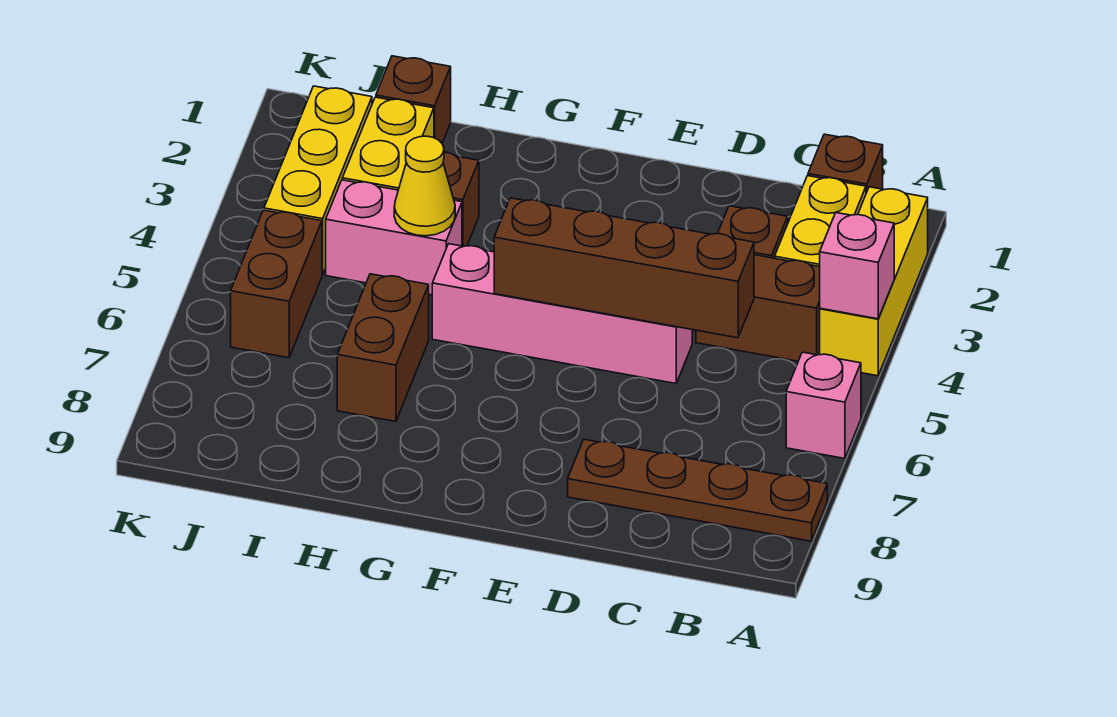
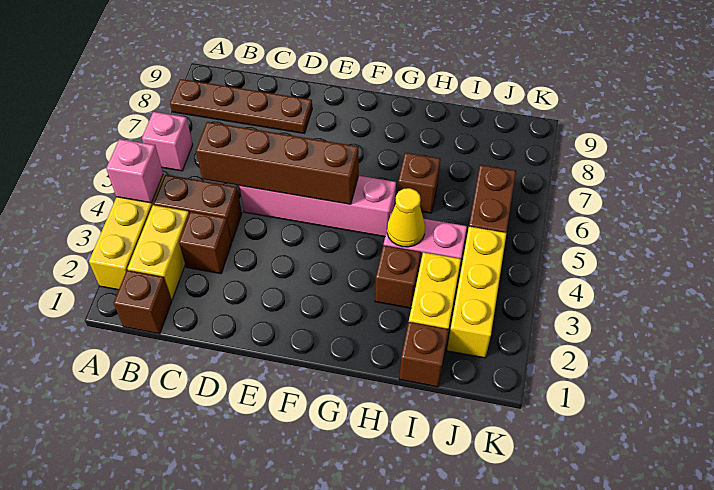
brown brick H6:H7 level 1 -> brown brick H6 level 1

